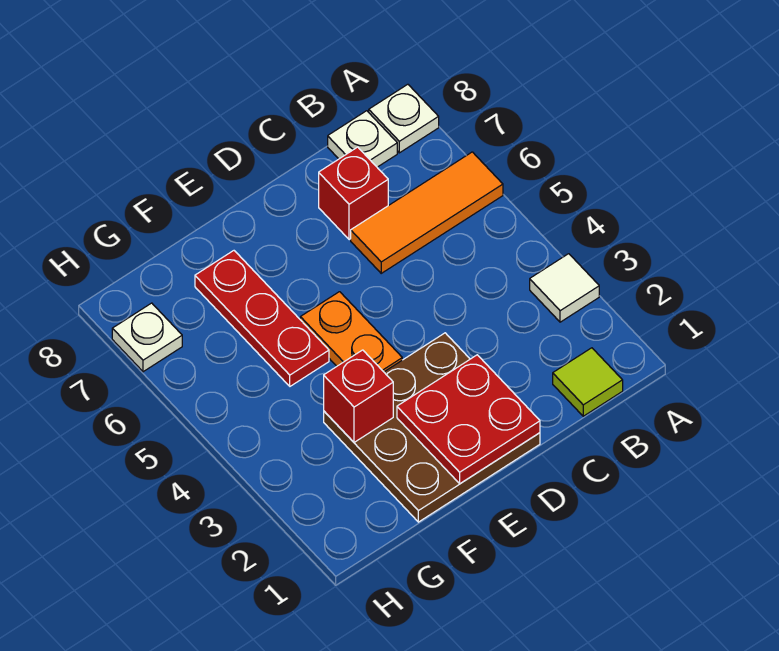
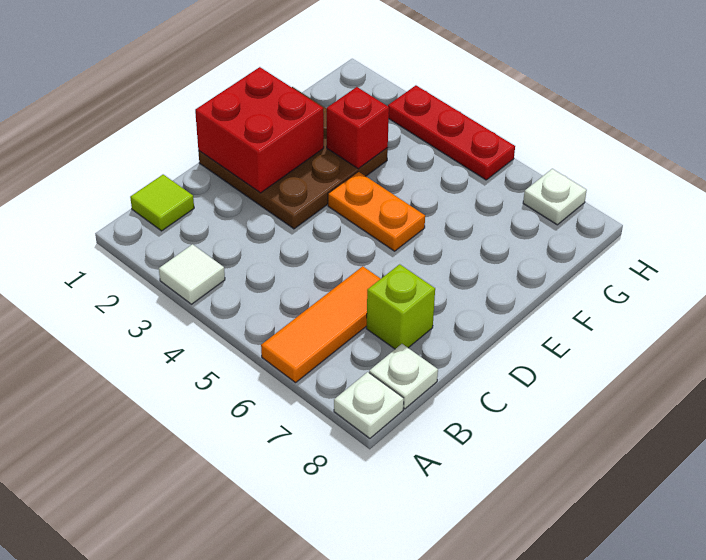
red brick C7 level 1 -> lime brick C7 level 1
red plate D1:E2 level 2 -> red brick D1:E2 level 2
red plate F5:F7 level 1 -> red plate H3:H5 level 1

